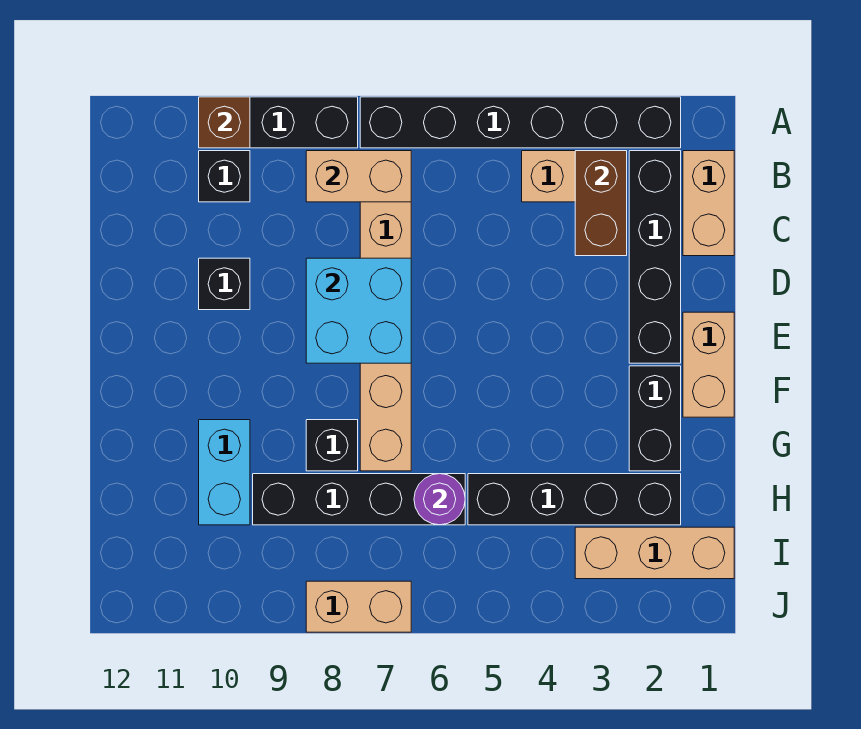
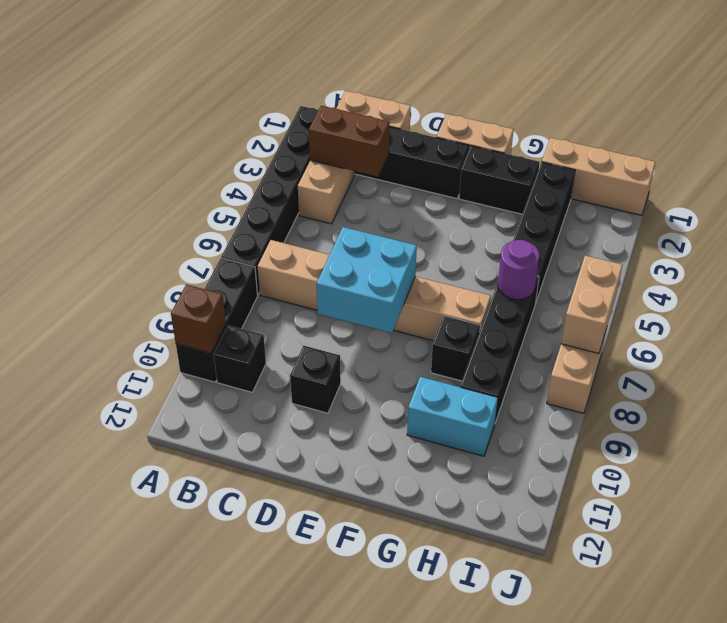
tan brick B7:B8 level 2 -> tan brick J6:J7 level 2
tan brick I1:I3 level 1 -> tan brick H1:J1 level 1

